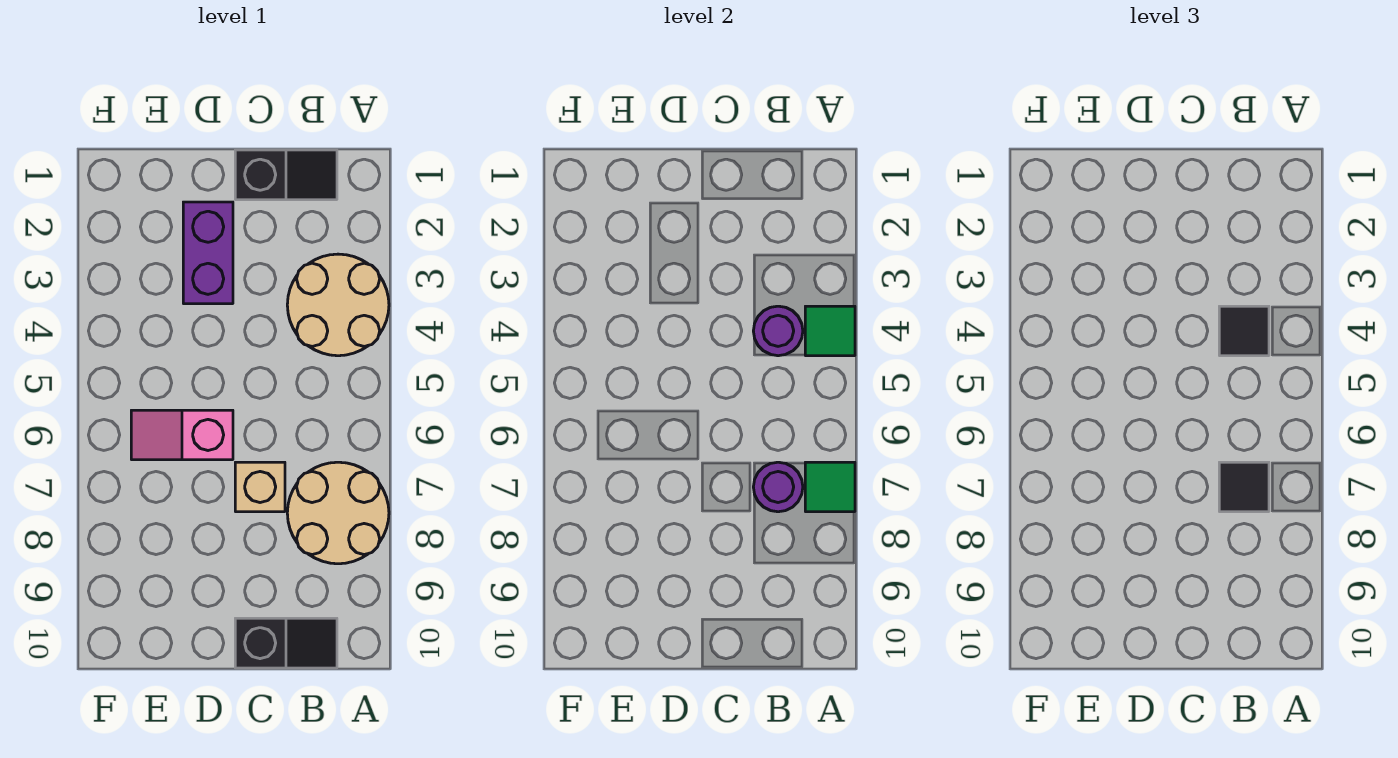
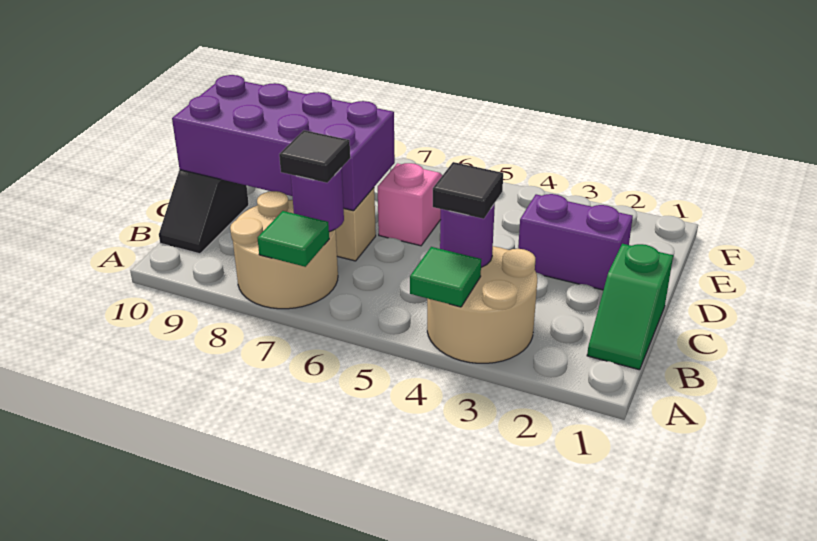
black slope B1:C1 level 1 top C -> green slope B1:C1 level 1 top C
none -> purple brick C7:D10 level 2

